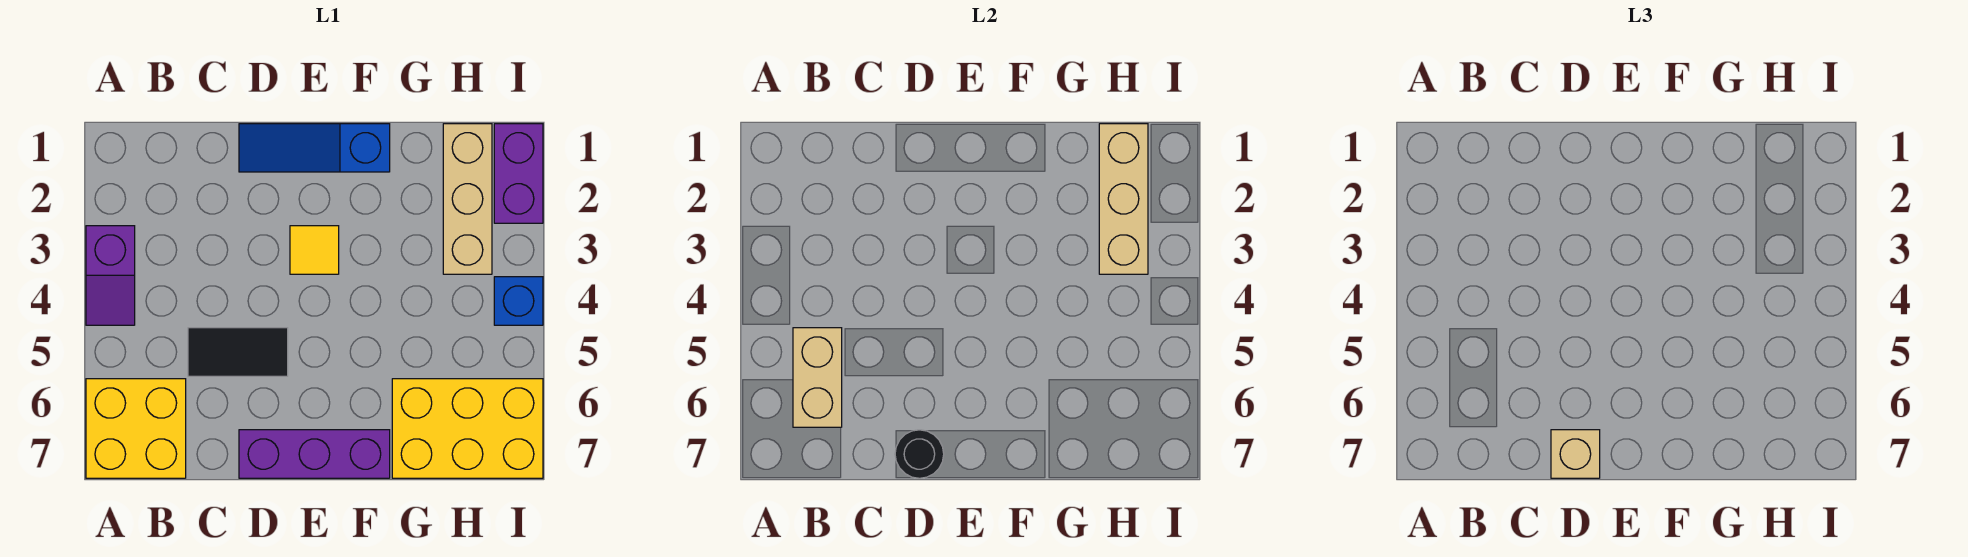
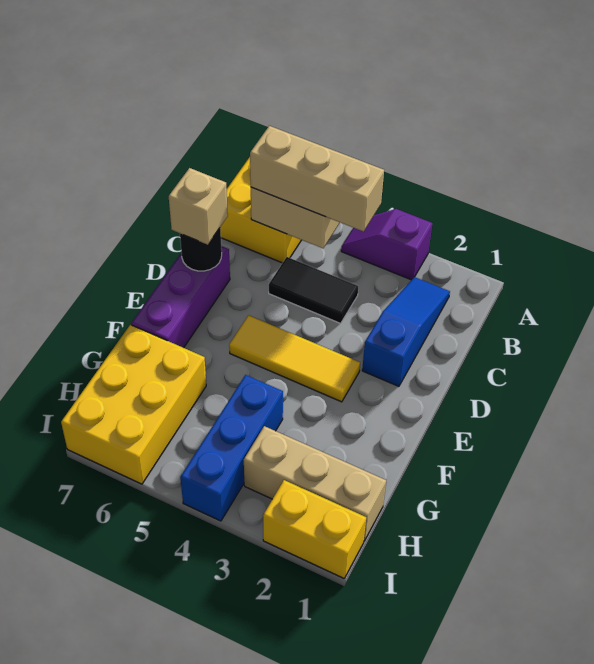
black tile C5:D5 level 1 -> black tile C4:C5 level 1
blue slope D1:F1 level 1 top F -> blue slope B2:D2 level 1 top D
yellow tile E3 level 1 -> yellow tile E3:E5 level 1
tan brick H1:H3 level 2 -> tan brick B4:B6 level 3
purple brick I1:I2 level 1 -> yellow brick I1:I2 level 1
blue brick I4 level 1 -> blue brick G4:I4 level 1

